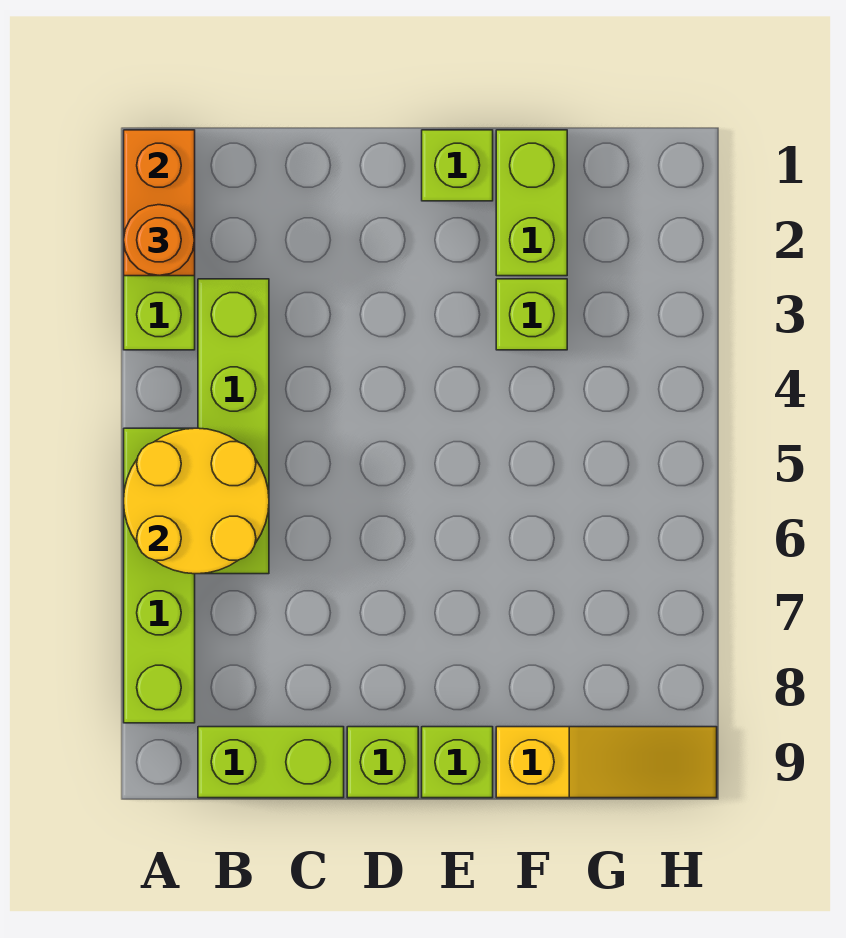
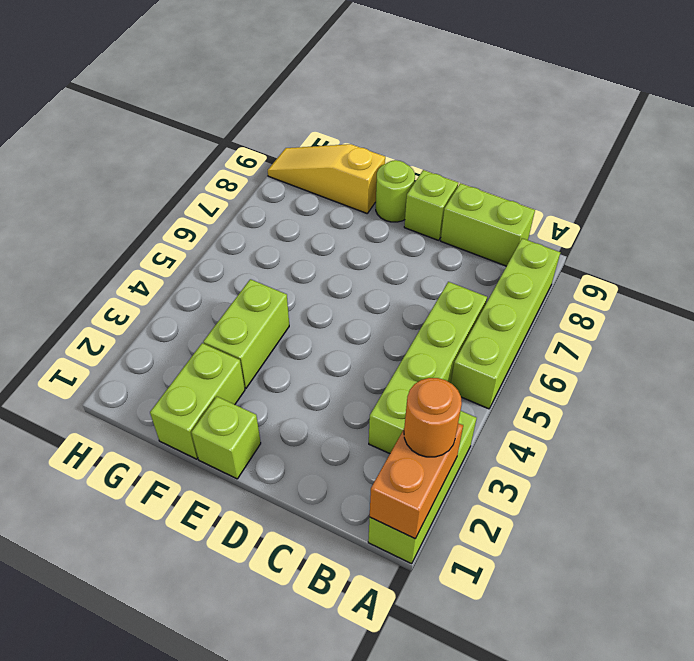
yellow round brick A5:B6 level 2 -> none
lime brick E9 level 1 -> lime round brick E9 level 1
lime brick F3 level 1 -> lime brick F3:F4 level 1

